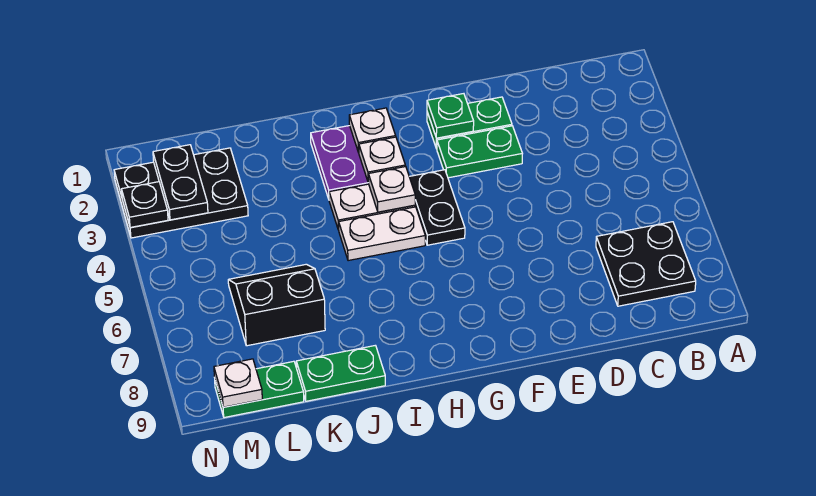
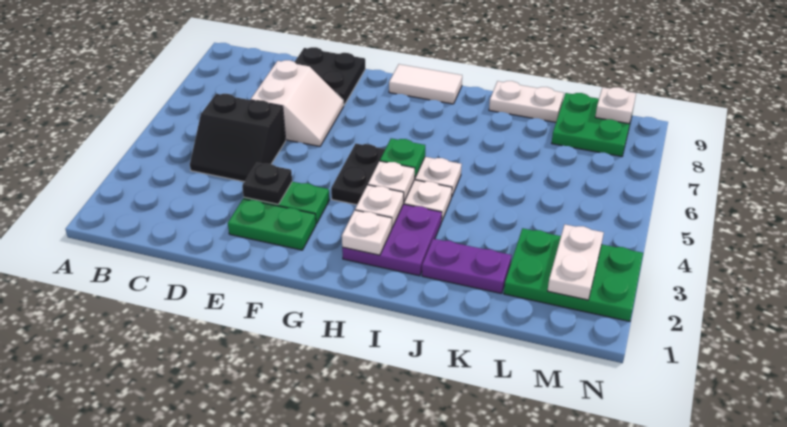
black plate B7:C8 level 1 -> black plate D8:E9 level 1
none -> white slope D6:E7 level 1 top D
green plate F2 level 2 -> green plate H5 level 2
none -> white tile G9:H9 level 1
none -> purple plate J2:K2 level 1
green plate J9:K9 level 1 -> white plate J9:K9 level 1
black slope K6:L7 level 1 top 7 -> black slope C4:D5 level 1 top 5
black plate L2:N3 level 1 -> green plate L2:N3 level 1
green plate L9:M9 level 1 -> green plate L8:M9 level 1
black plate M2:M3 level 2 -> white plate M2:M3 level 2
black plate N3 level 2 -> black plate E3 level 2

